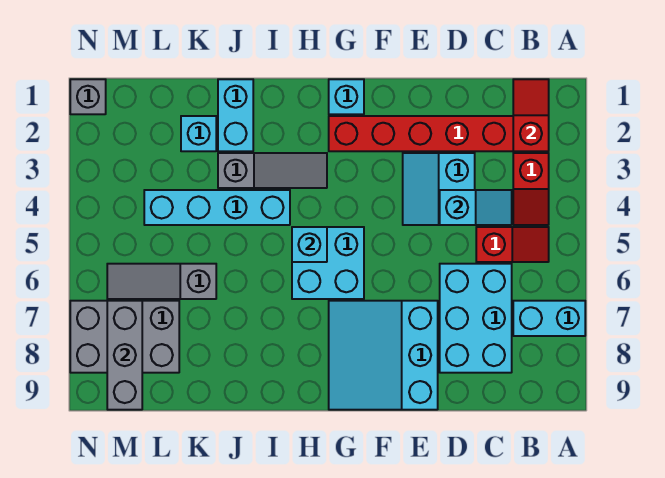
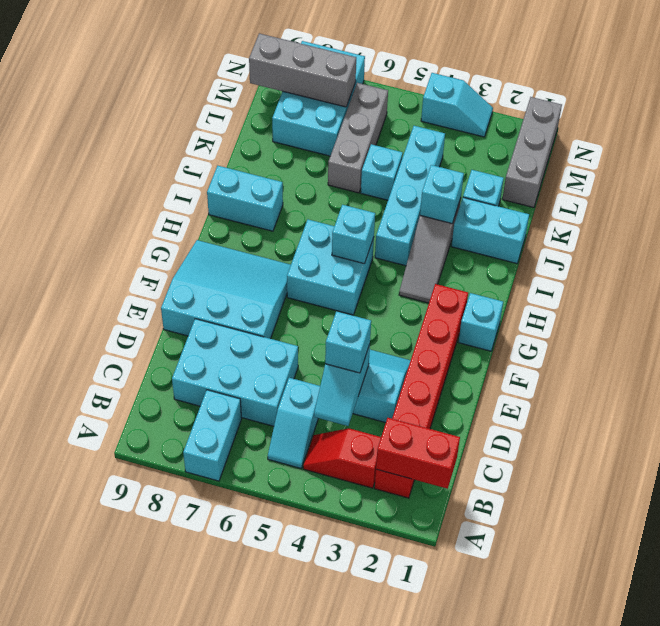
red slope B1:B2 level 2 top 2 -> red brick B1:B2 level 2
red slope B5:C5 level 1 top C -> cyan slope B5:C5 level 1 top C
none -> cyan brick D4 level 3
none -> cyan brick I8:I9 level 1
none -> cyan brick J3 level 2
none -> cyan brick K5 level 1
grey slope K6:M6 level 1 top K -> grey brick K6:M6 level 1
grey brick L7:N8 level 1 -> cyan brick L7:N8 level 1
grey brick N1 level 1 -> grey brick L1:N1 level 1
none -> cyan slope N3:N4 level 1 top 4

